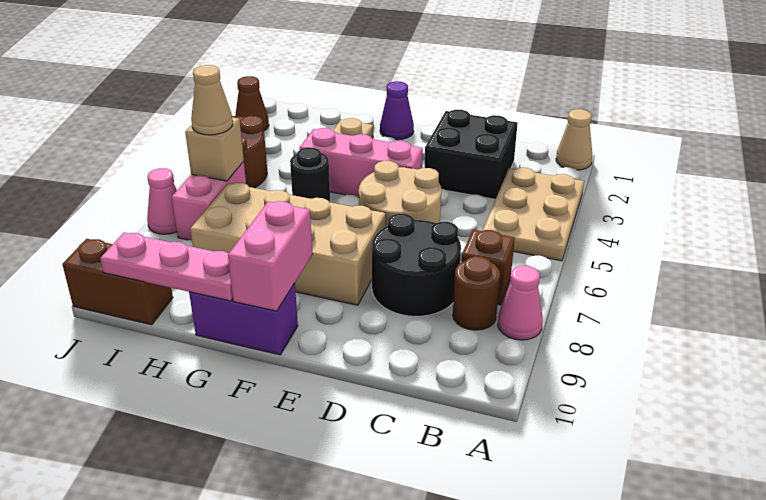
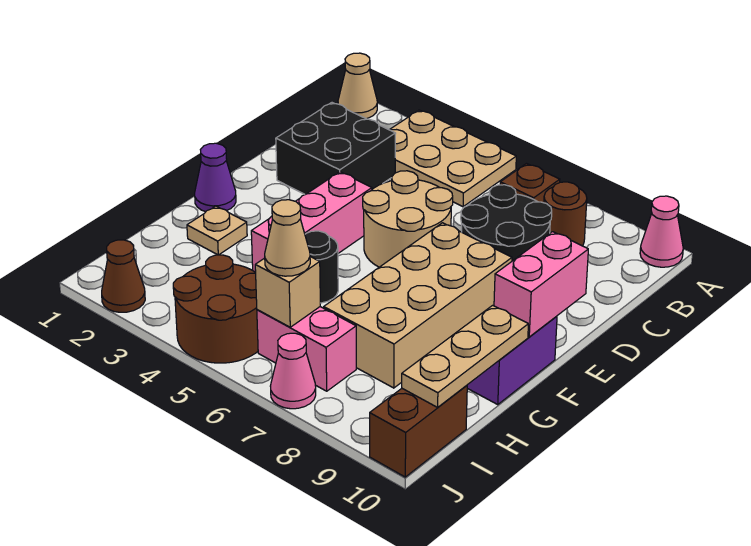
pink cone A8 level 1 -> pink cone A10 level 1
pink brick F9:F10 level 2 -> pink brick E10:F10 level 2
pink plate G10:I10 level 2 -> tan plate G10:I10 level 2

